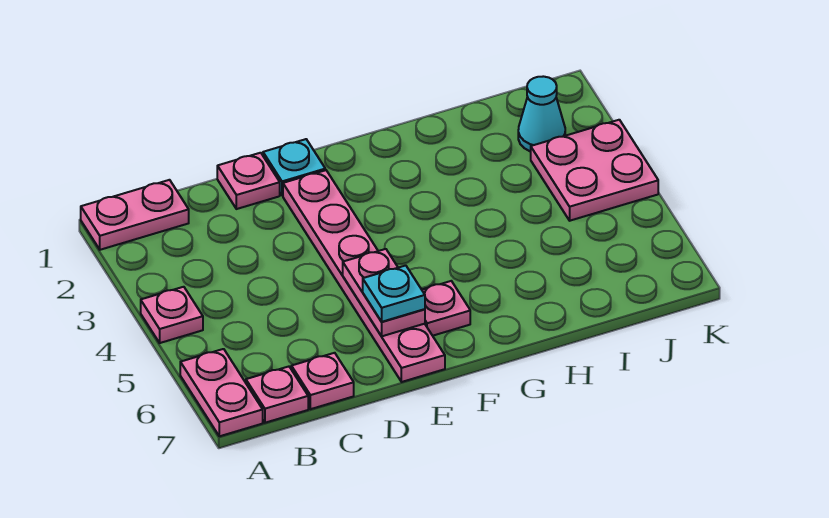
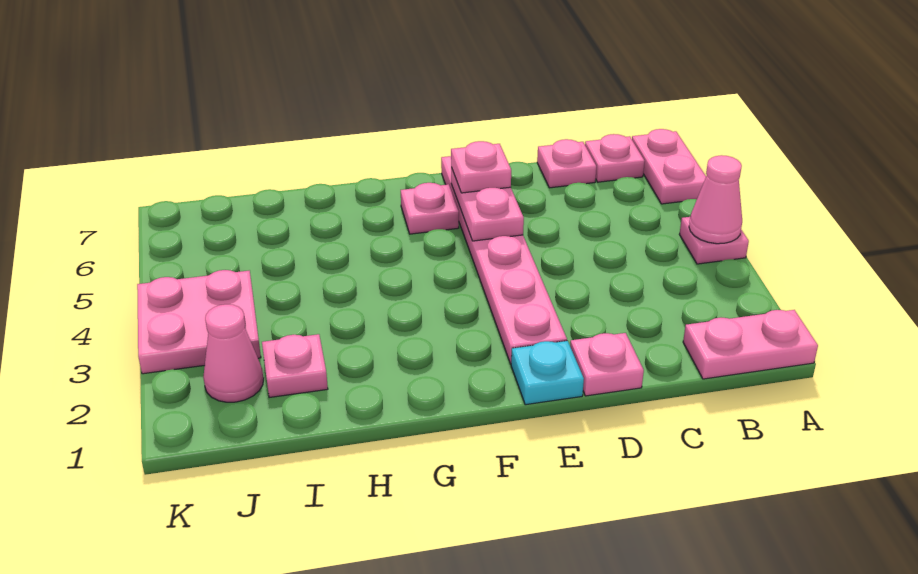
none -> pink cone A4 level 2
cyan plate E6 level 3 -> pink plate E6 level 3
none -> pink plate I2 level 1
cyan cone J2 level 1 -> pink cone J2 level 1

